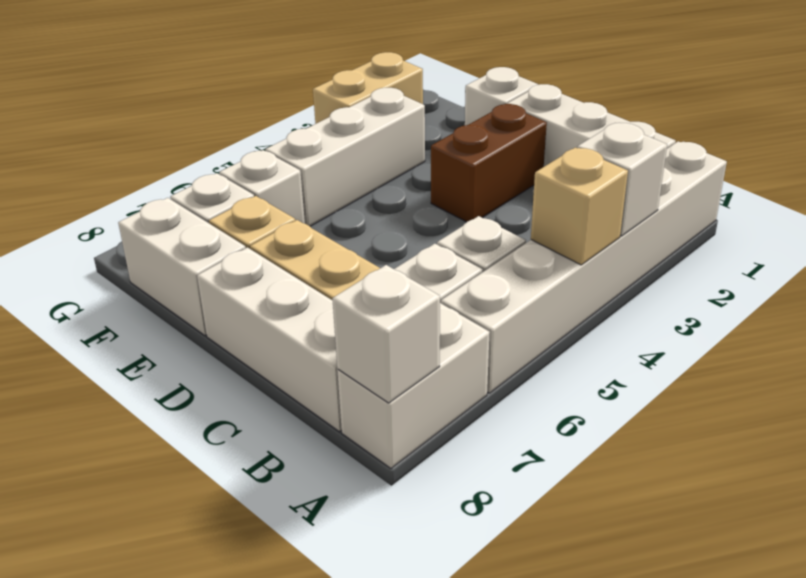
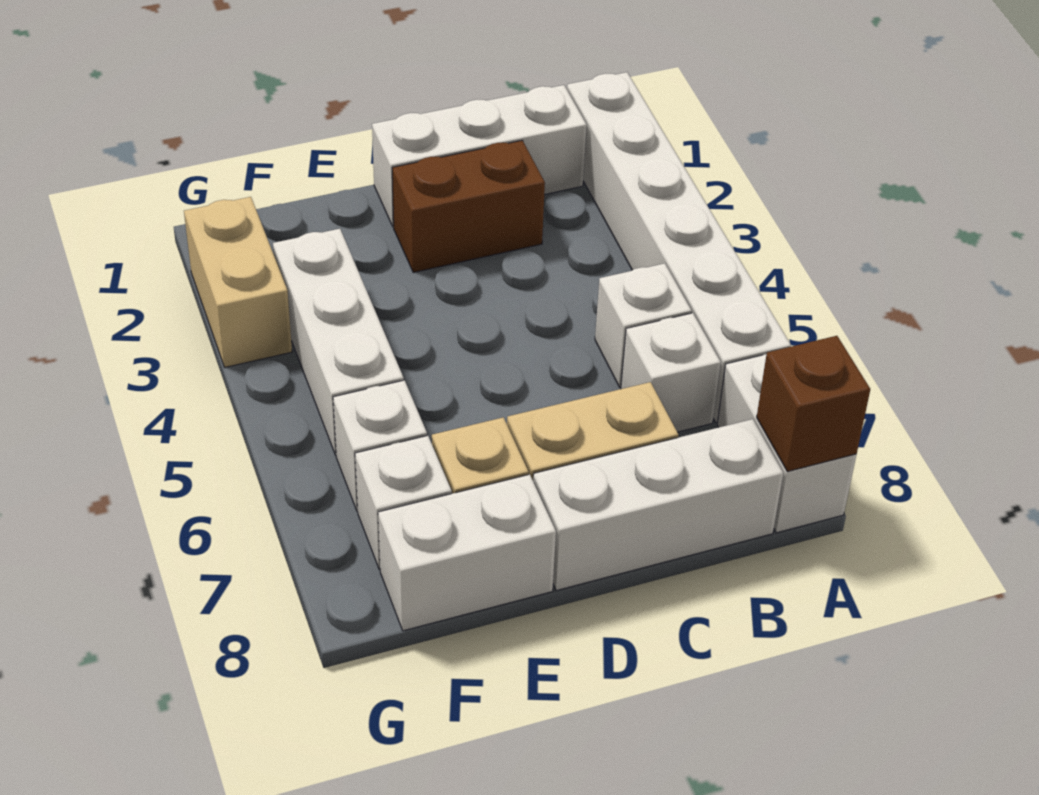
white brick A3 level 2 -> none
tan brick A4 level 2 -> none
white brick A8 level 2 -> brown brick A8 level 2
brown brick D2:D3 level 1 -> brown brick C2:D2 level 1
white brick E1 level 1 -> none

